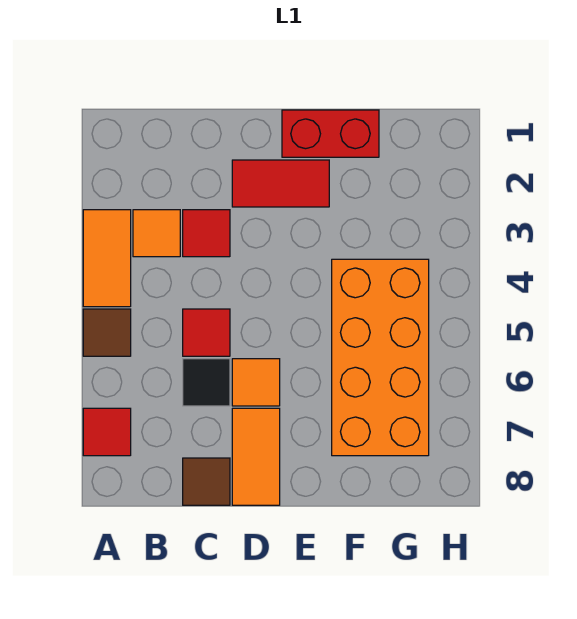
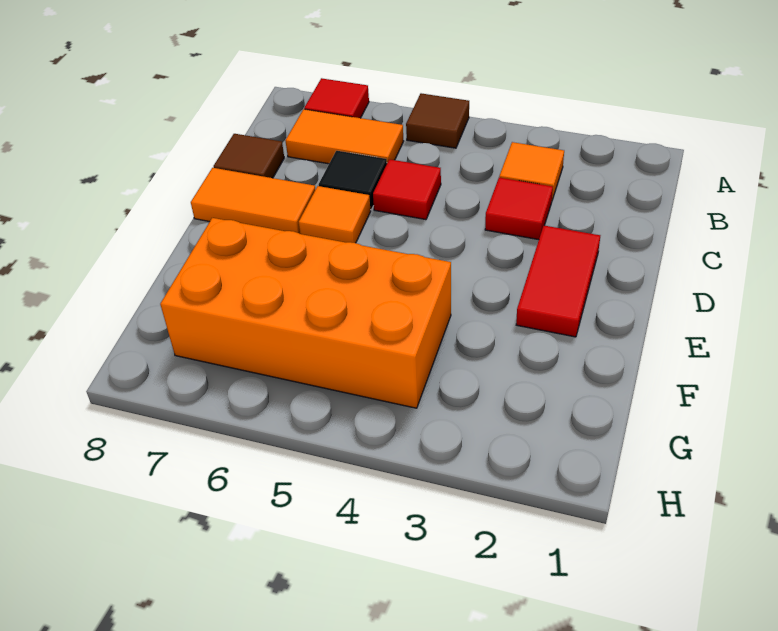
orange tile A3:A4 level 1 -> orange tile B6:B7 level 1
red brick E1:F1 level 1 -> none

